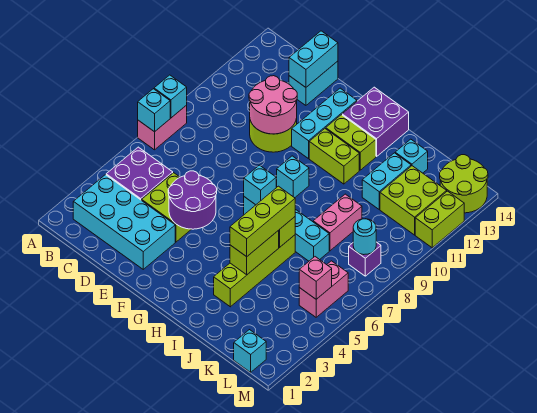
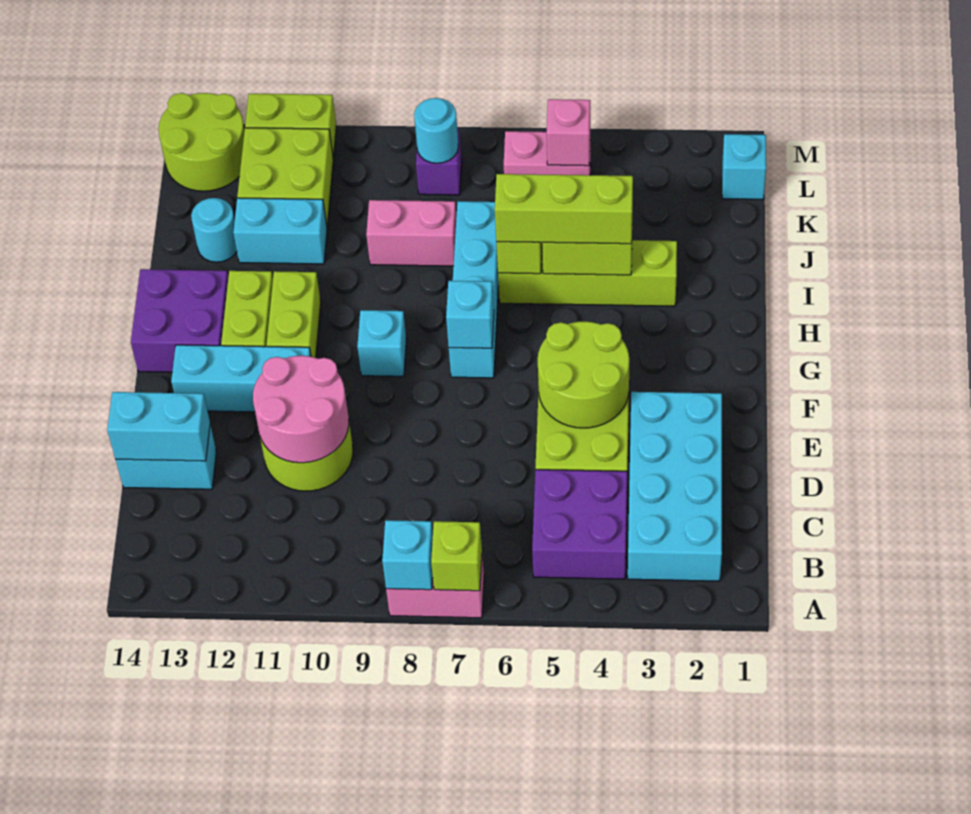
cyan brick A7 level 2 -> lime brick A7 level 2
purple round brick E4:F5 level 2 -> lime round brick E4:F5 level 2
cyan brick J13 level 1 -> cyan round brick J13 level 1

